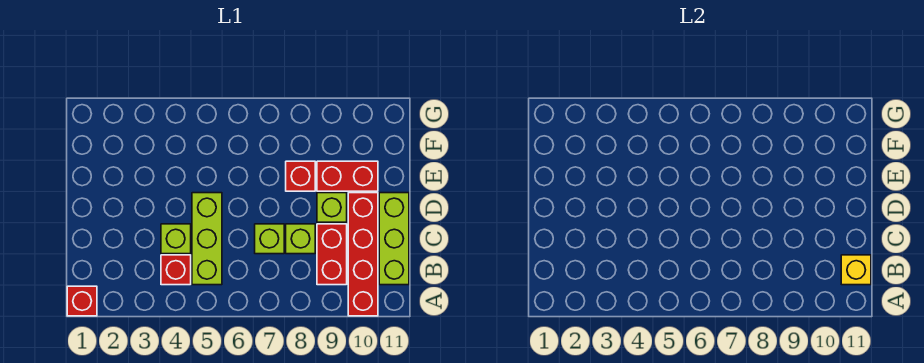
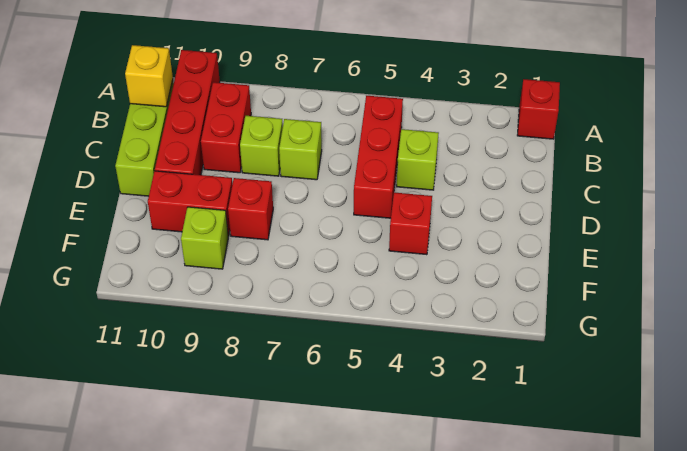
red brick B4 level 1 -> red brick E4 level 1
lime brick B5:D5 level 1 -> red brick B5:D5 level 1
lime brick D9 level 1 -> lime brick F9 level 1

